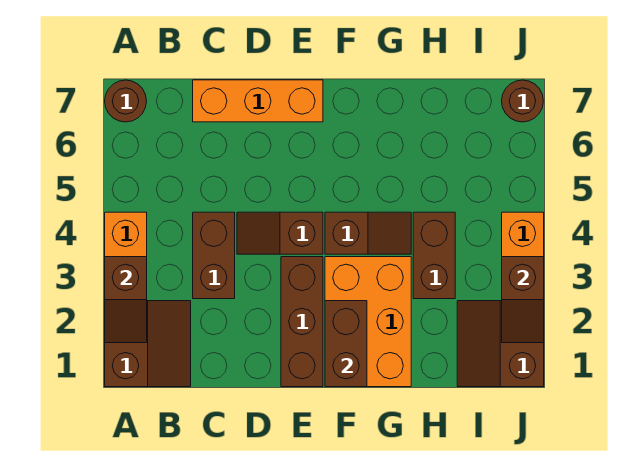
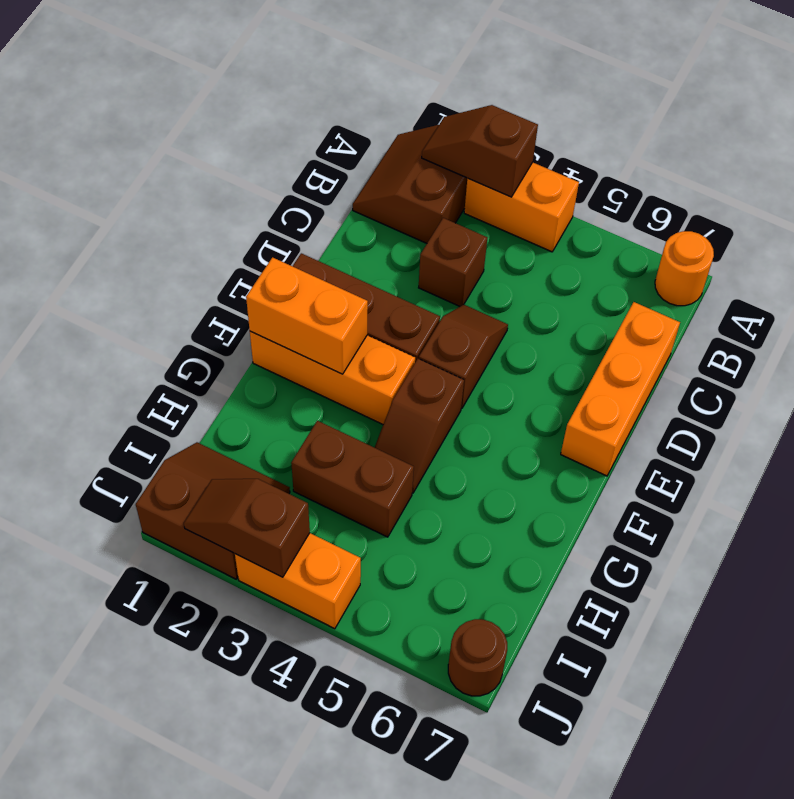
brown slope A1:B2 level 1 top A -> brown slope A1:B2 level 1 top 2
brown round brick A7 level 1 -> orange round brick A7 level 1
brown brick C3:C4 level 1 -> brown brick C3 level 1
orange brick F1:G3 level 1 -> orange brick F1:F3 level 1
brown brick F1:F2 level 2 -> orange brick F1:F2 level 2

